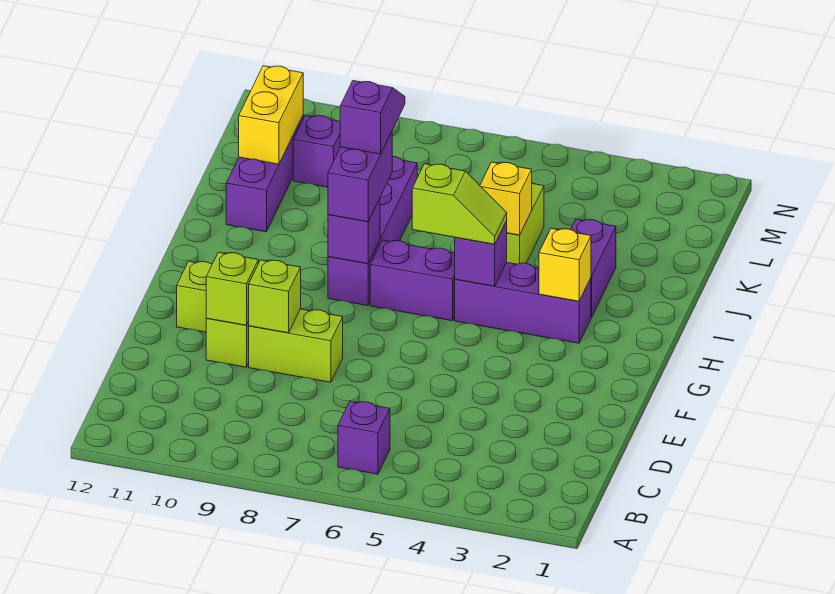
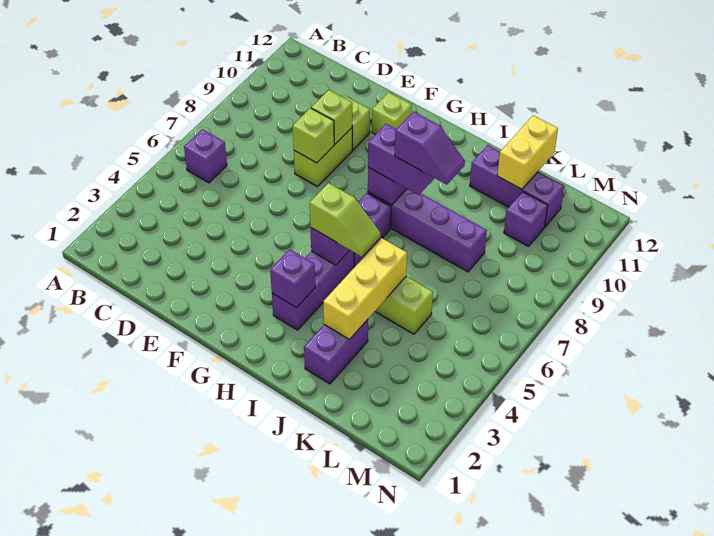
lime brick E10 level 2 -> lime brick E8 level 2
yellow brick H3 level 2 -> purple brick H3 level 2
lime slope H5:H6 level 3 top 6 -> lime slope H5:I5 level 3 top H
purple brick I3:J3 level 1 -> purple brick J2:J3 level 1
yellow brick J5 level 2 -> yellow brick J3:J5 level 2
yellow brick K11:L11 level 2 -> yellow brick K11:K12 level 2

